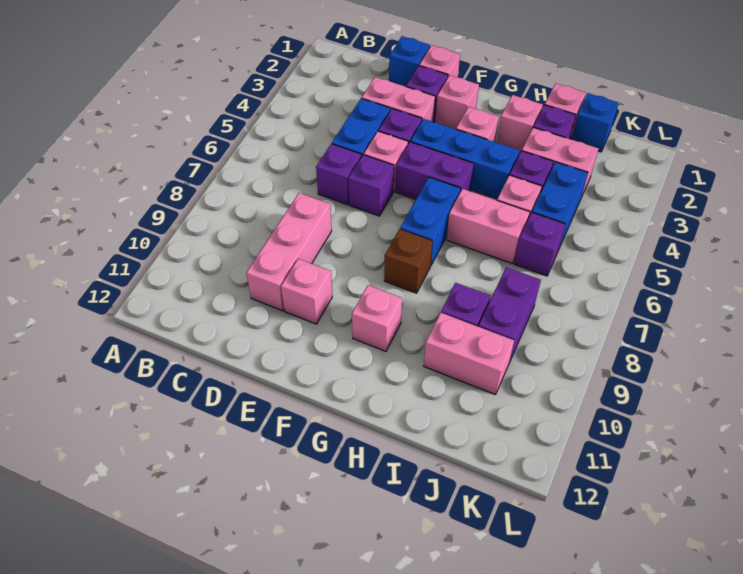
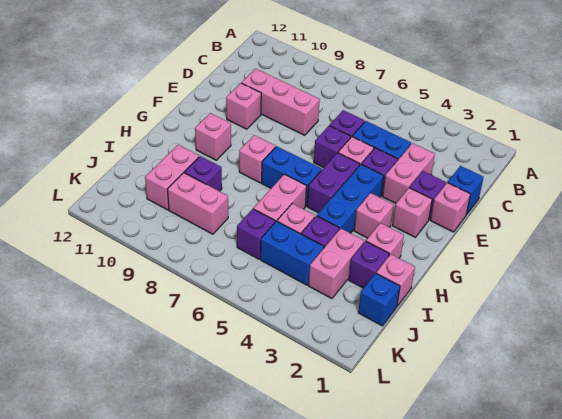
brown brick G8 level 1 -> pink brick G8 level 1
purple brick J8:J9 level 1 -> pink brick J8:J9 level 1

